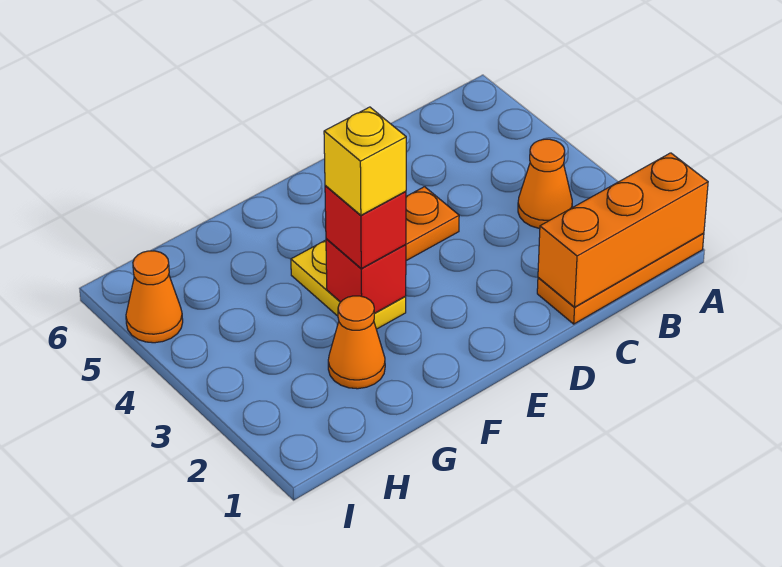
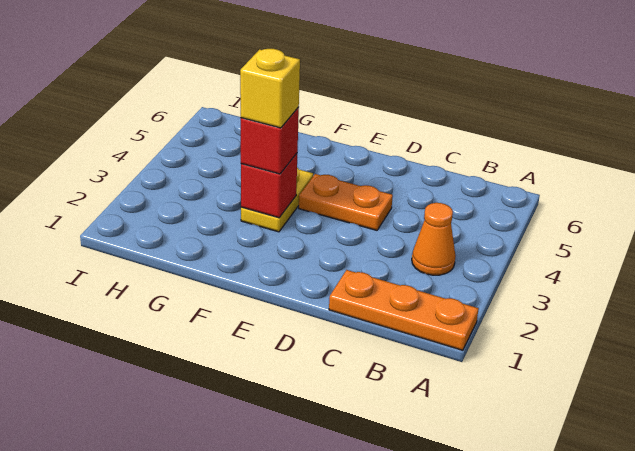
orange brick A1:C1 level 2 -> none
orange cone G2 level 1 -> none
orange cone I5 level 1 -> none

